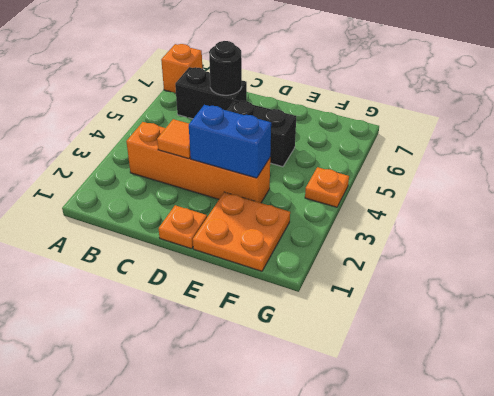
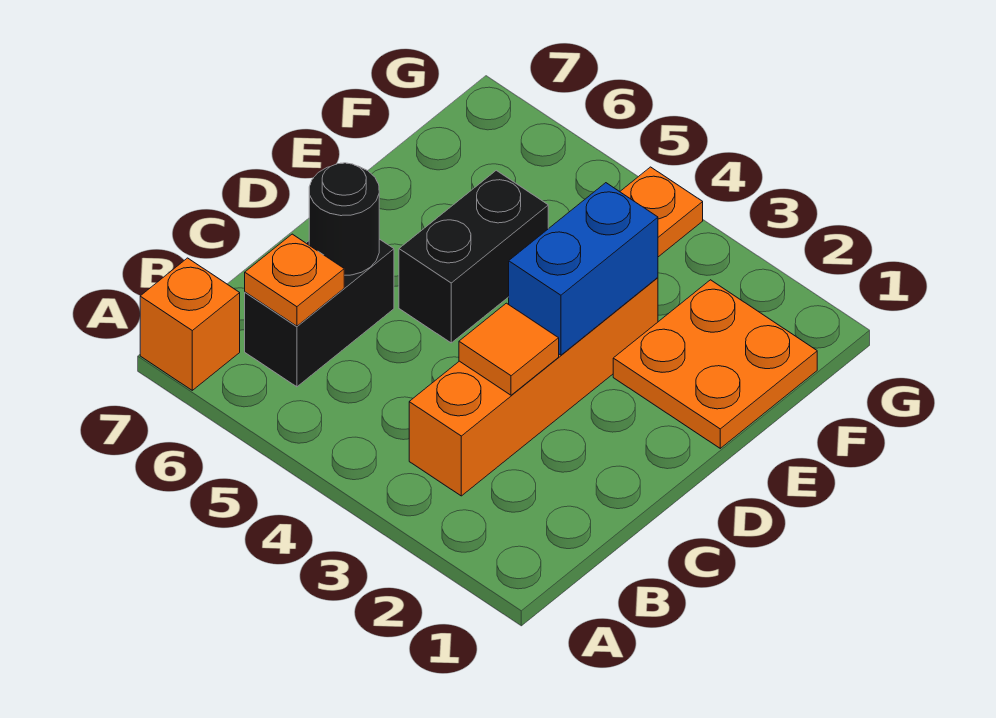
orange plate D1 level 1 -> orange plate B6 level 2

